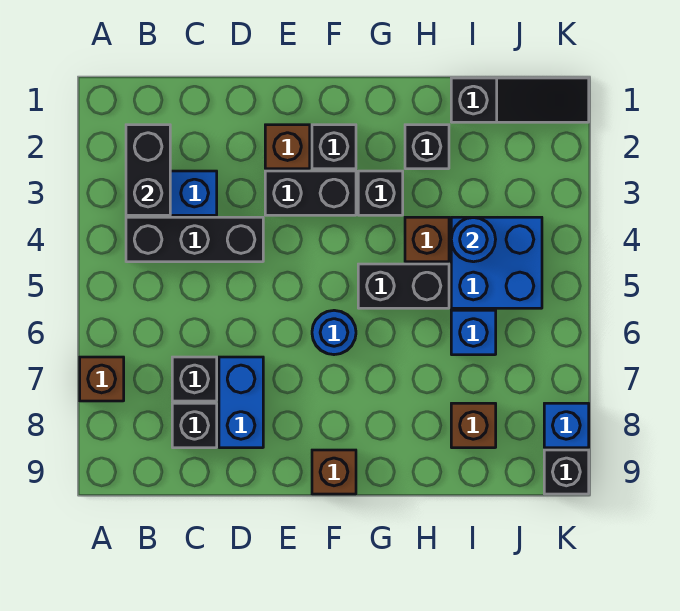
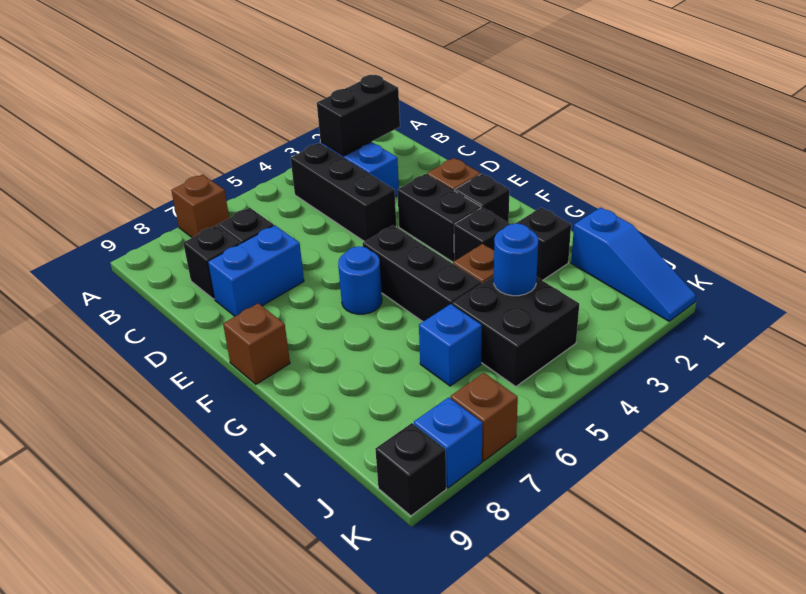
black brick G5:H5 level 1 -> black brick F5:H5 level 1
black slope I1:K1 level 1 top I -> blue slope I1:K1 level 1 top I
blue brick I4:J5 level 1 -> black brick I4:J5 level 1
brown brick I8 level 1 -> brown brick K7 level 1

